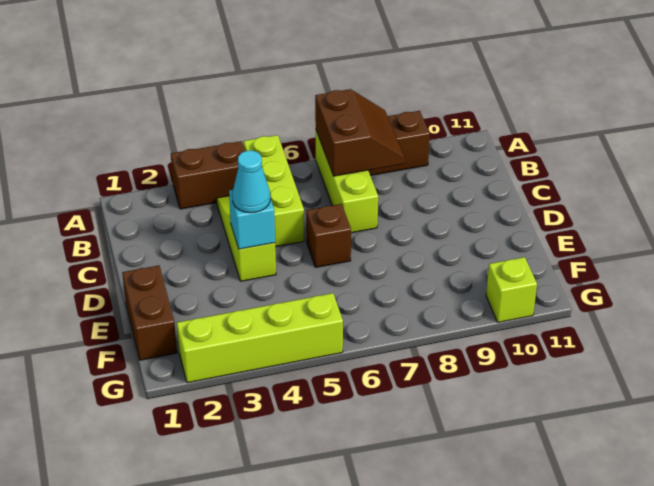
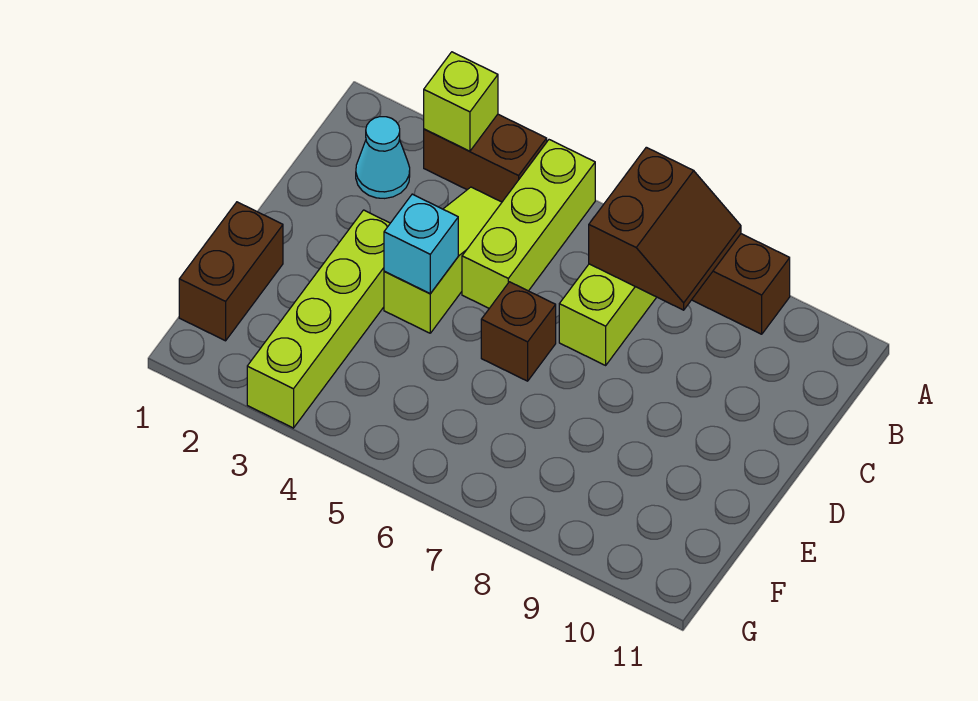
cyan cone D4 level 3 -> cyan cone B2 level 1
lime brick G2:G5 level 1 -> lime brick D3:G3 level 1
lime brick G10 level 1 -> lime brick A3 level 2

